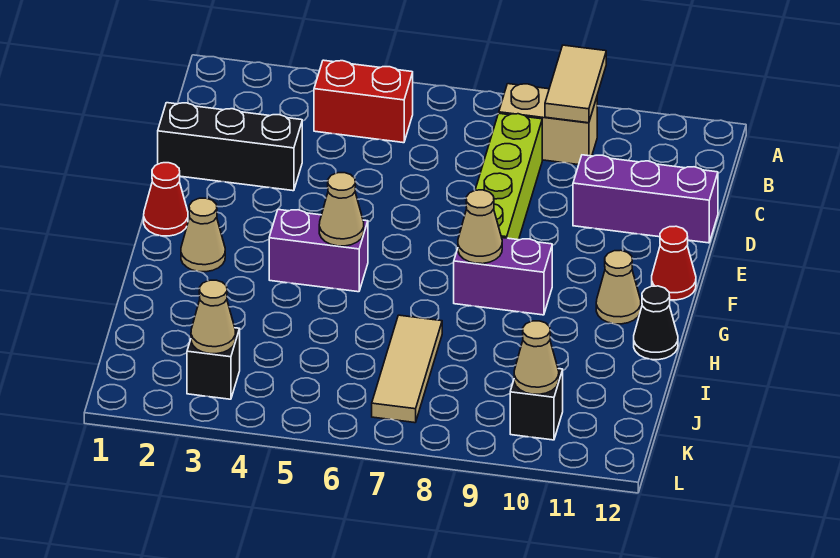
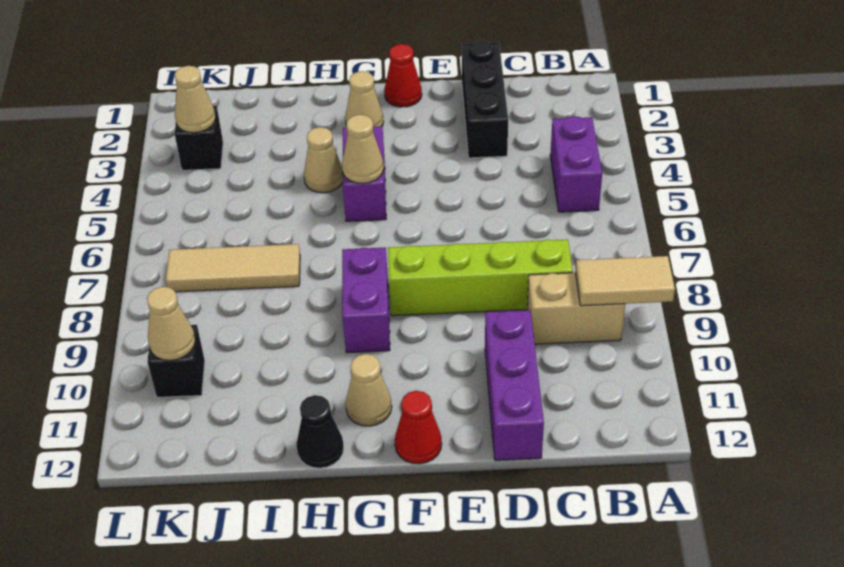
red brick B4:B5 level 1 -> purple brick B4:B5 level 1
tan brick B8:B9 level 1 -> tan brick B9:C9 level 1
tan cone G8 level 2 -> tan cone H4 level 1

